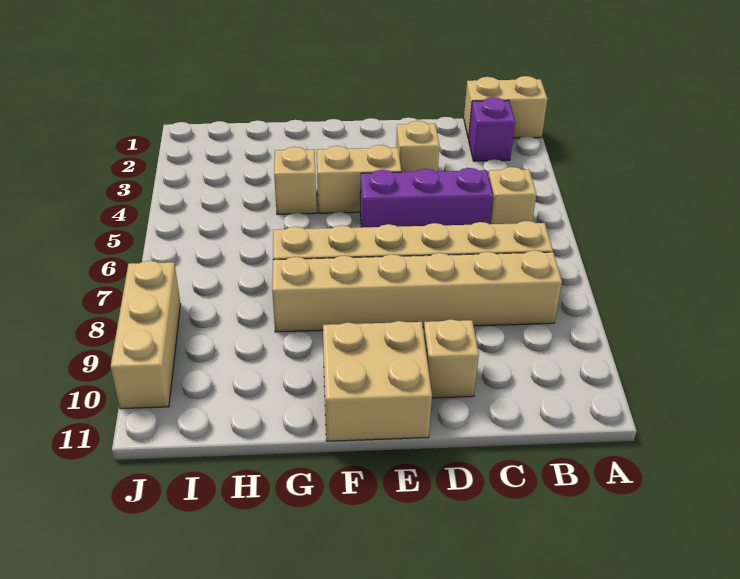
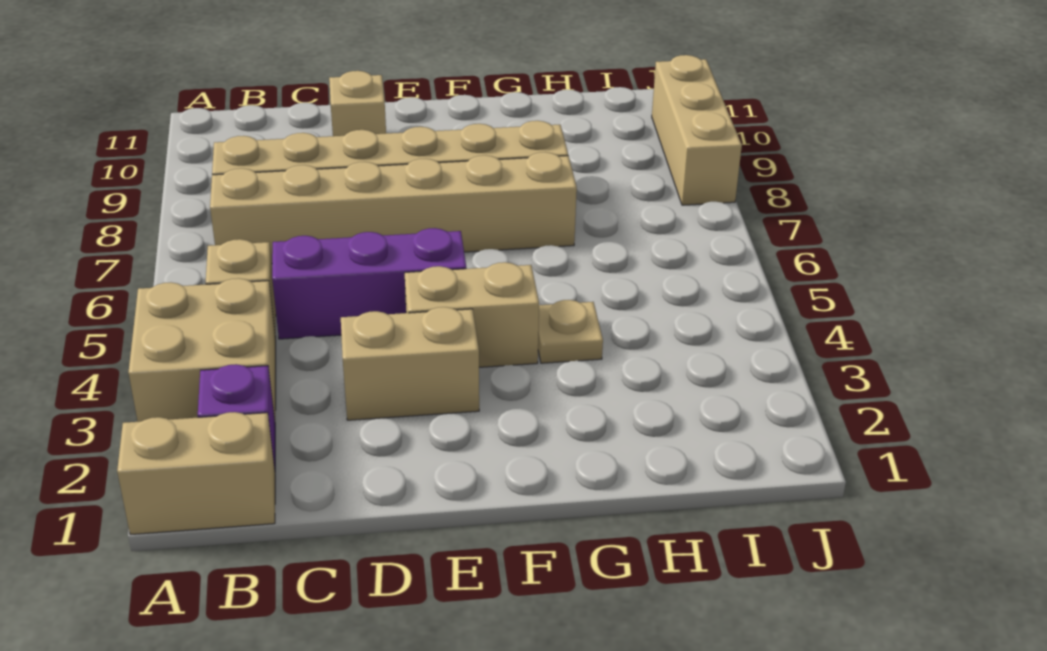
tan brick D3 level 1 -> tan brick D3:E3 level 1
tan brick E10:F11 level 1 -> tan brick A3:B4 level 1
tan brick G4 level 1 -> tan plate G4 level 1

